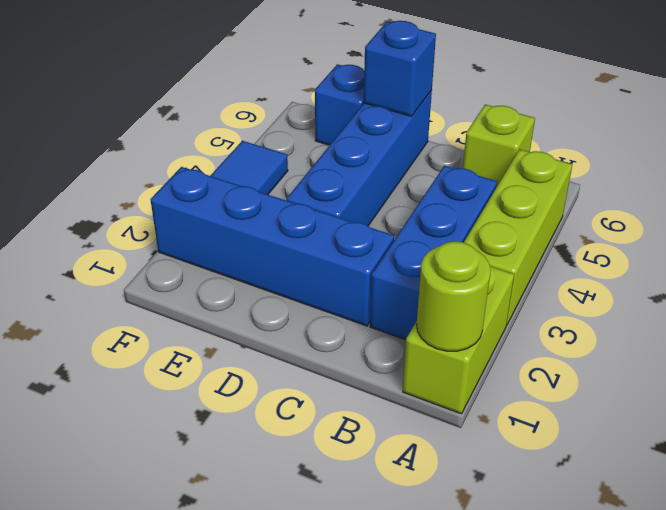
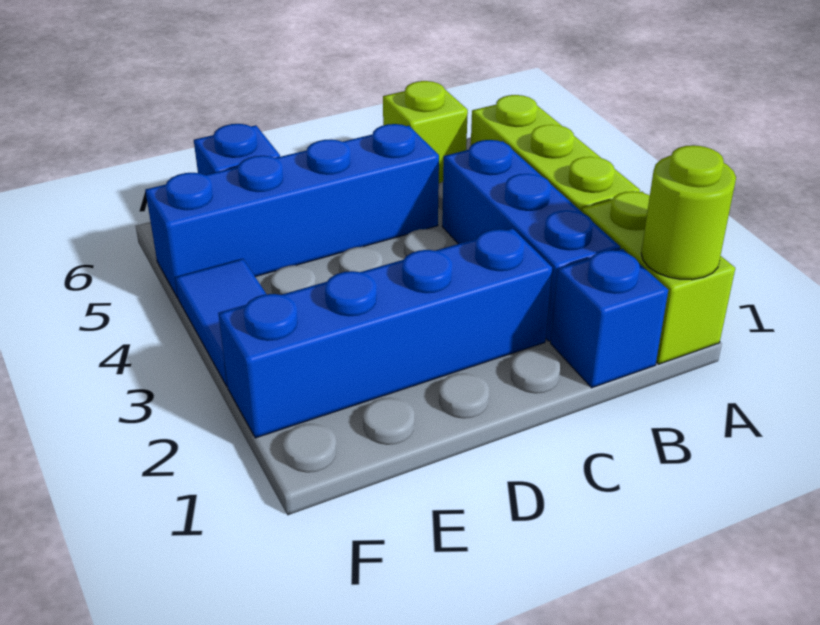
blue brick D3:D6 level 1 -> blue brick C5:F5 level 1
blue brick D6 level 2 -> blue brick B1 level 1

